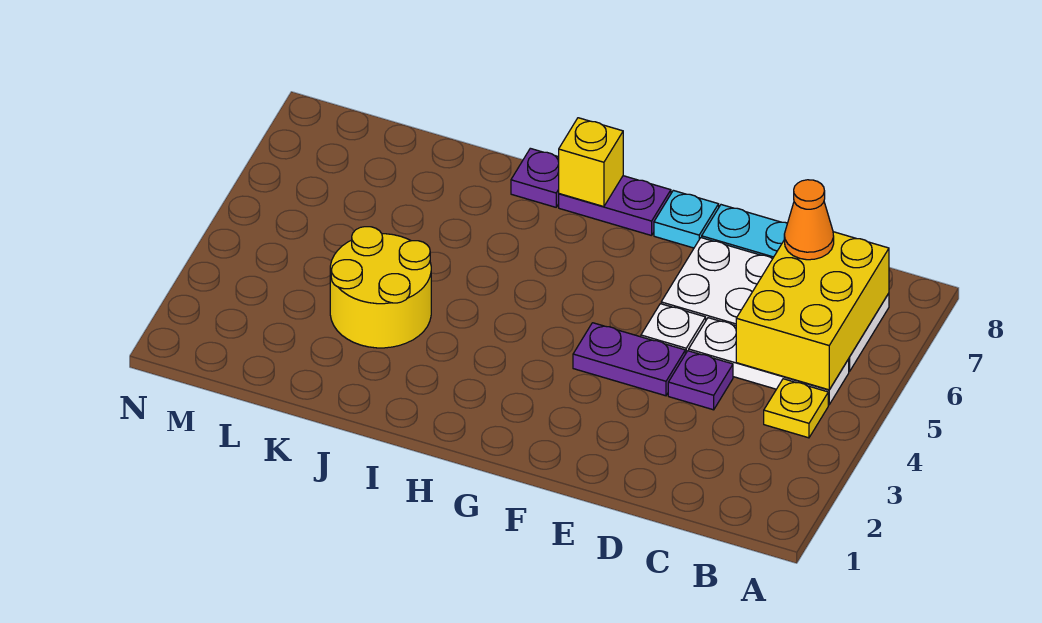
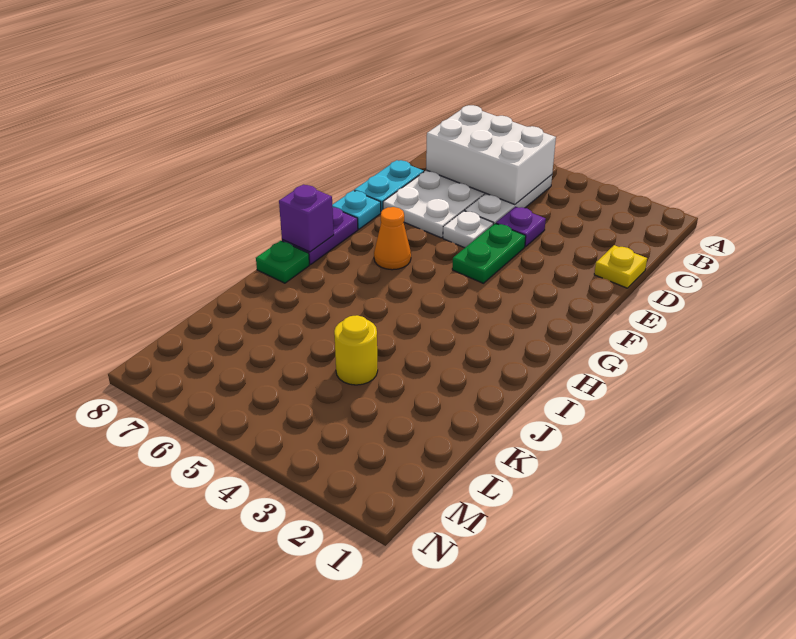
yellow plate B4 level 1 -> yellow plate D1 level 1
yellow brick B5:C7 level 2 -> white brick B5:C7 level 2
orange cone C7 level 3 -> orange cone G6 level 1
purple plate E4:F4 level 1 -> green plate E4:F4 level 1
yellow brick H8 level 2 -> purple brick H8 level 2
purple plate I8 level 1 -> green plate I8 level 1
yellow round brick J3:K4 level 1 -> yellow round brick K4 level 1

